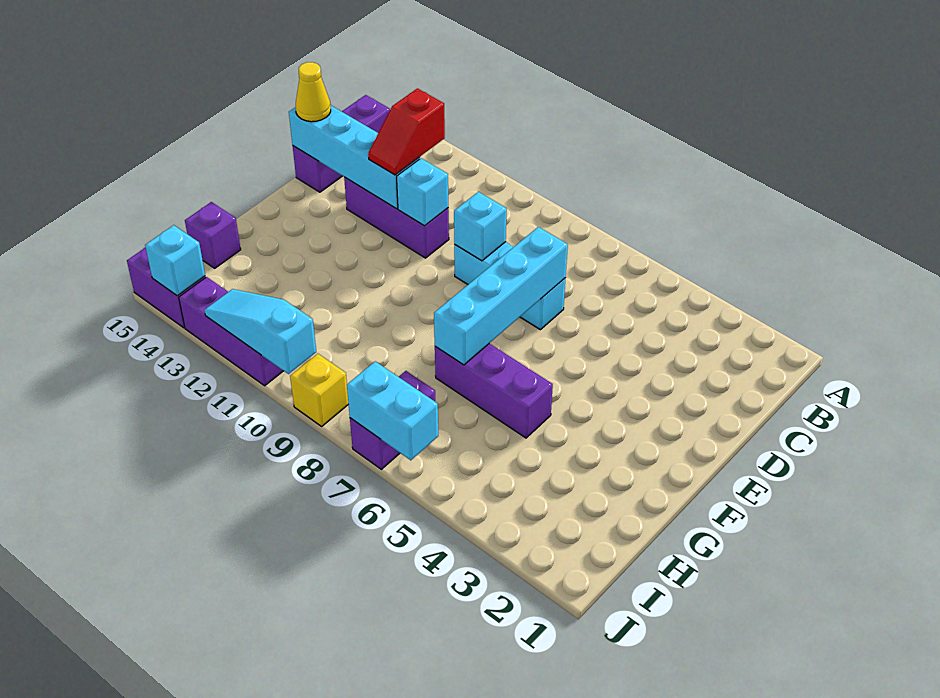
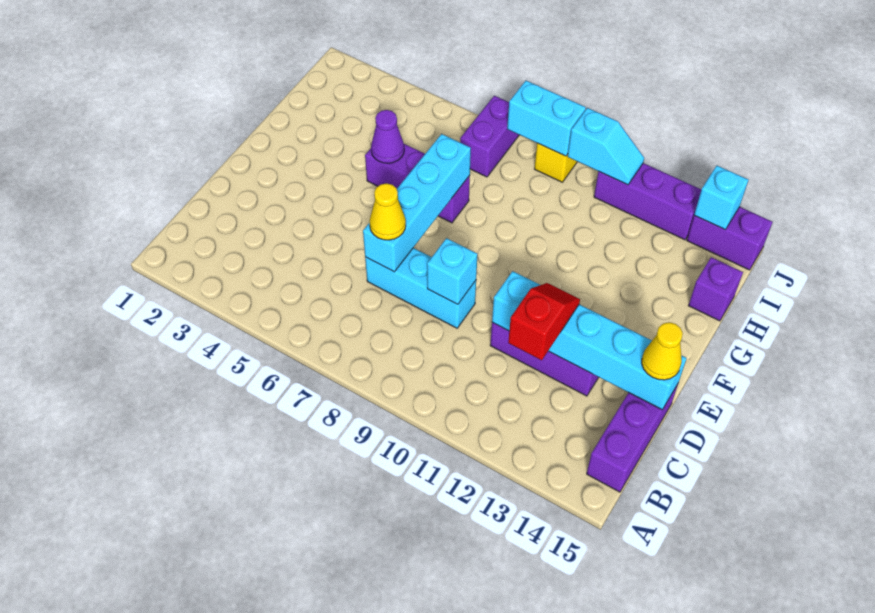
none -> yellow cone D7 level 3
none -> purple cone G5 level 2
cyan brick J6:J7 level 2 -> cyan brick J8:J9 level 2
cyan slope J10:J12 level 2 top 10 -> cyan slope J10:J11 level 2 top 10

